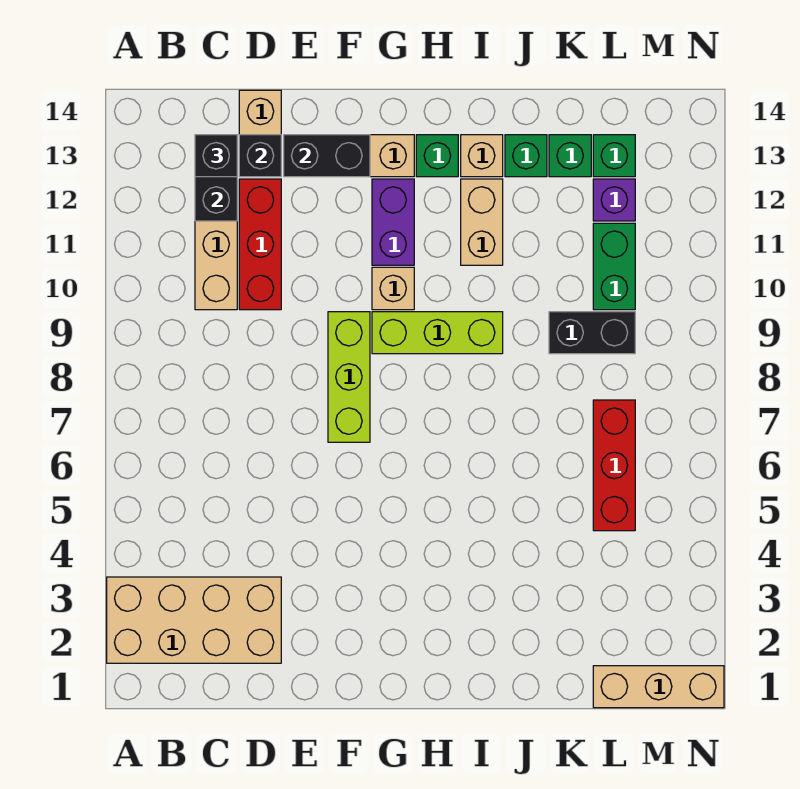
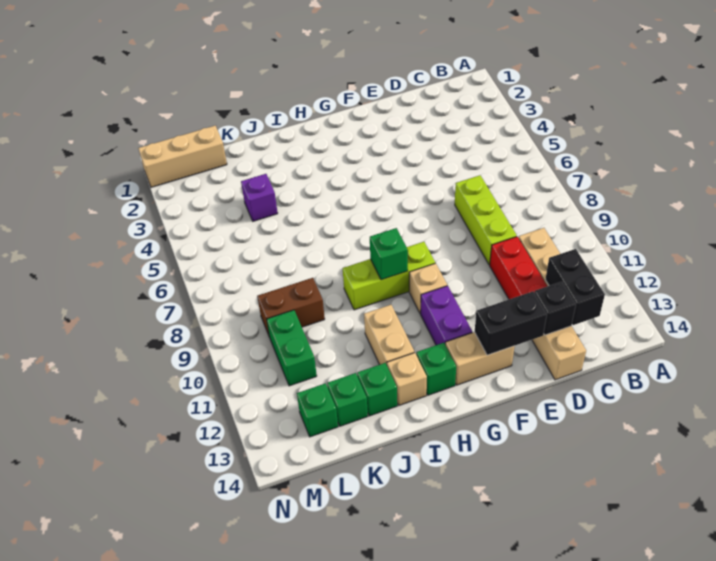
tan brick A2:D3 level 1 -> none
black brick C13 level 3 -> none
lime brick F7:F9 level 1 -> lime brick D7:D9 level 1
none -> green brick H9 level 2
black brick K9:L9 level 1 -> brown brick K9:L9 level 1
red brick L5:L7 level 1 -> none
purple brick L12 level 1 -> purple brick K4 level 1

